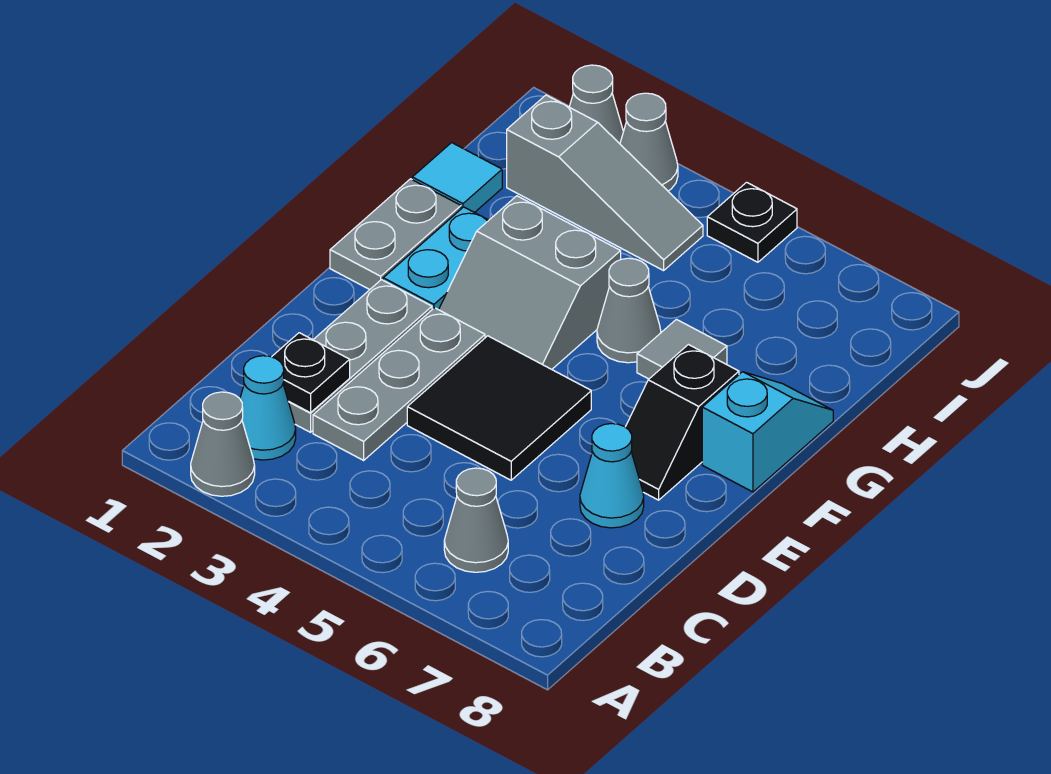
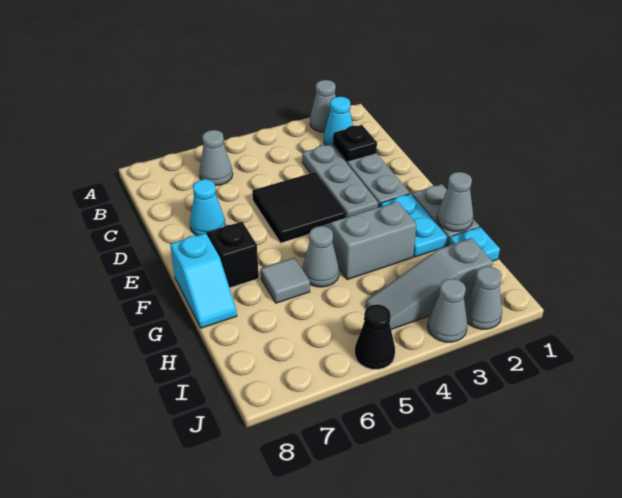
none -> grey cone G1 level 2
cyan tile H1 level 1 -> cyan plate H1 level 1
black plate J5 level 1 -> black cone J5 level 1

